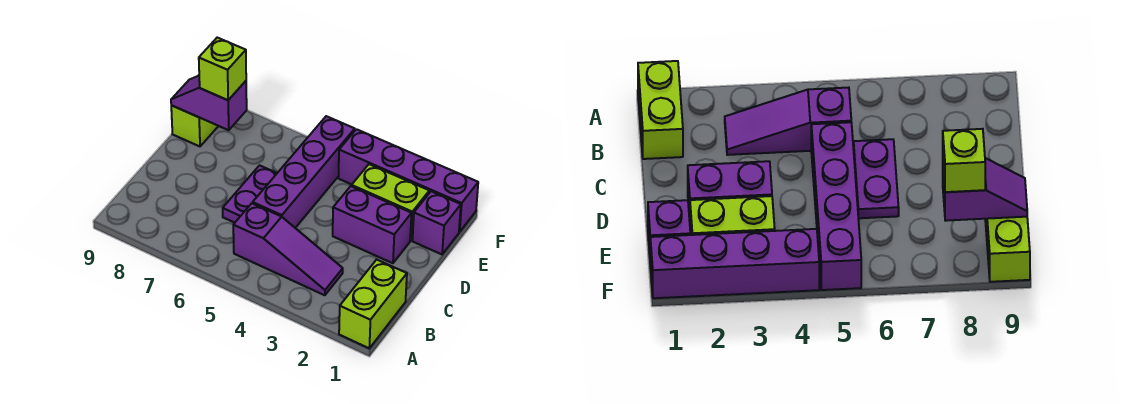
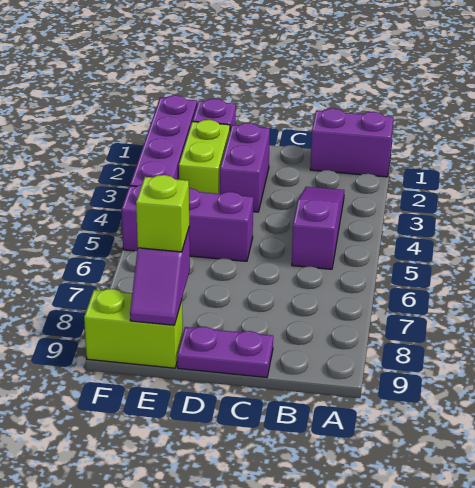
lime brick A1:B1 level 1 -> purple brick A1:B1 level 1
purple brick C5:F5 level 1 -> purple brick D5:F5 level 1
purple plate C6:D6 level 1 -> purple plate C9:D9 level 1

